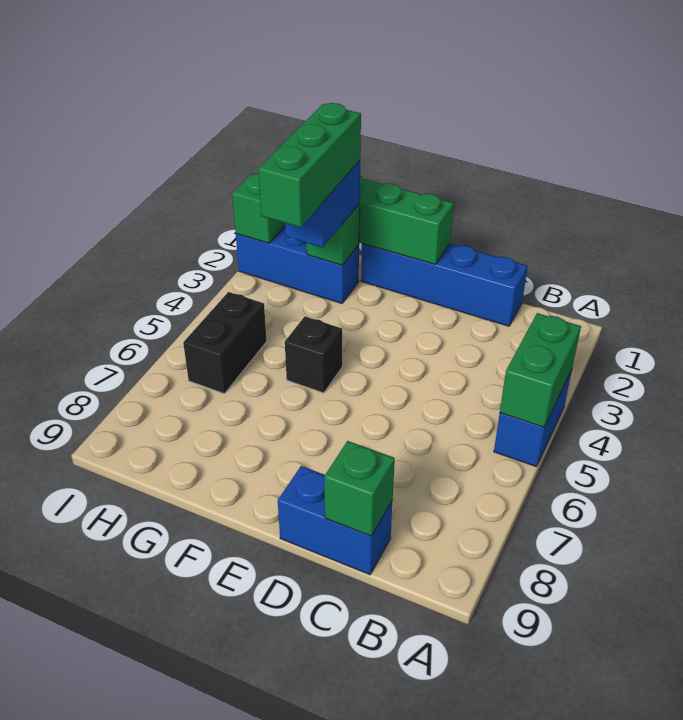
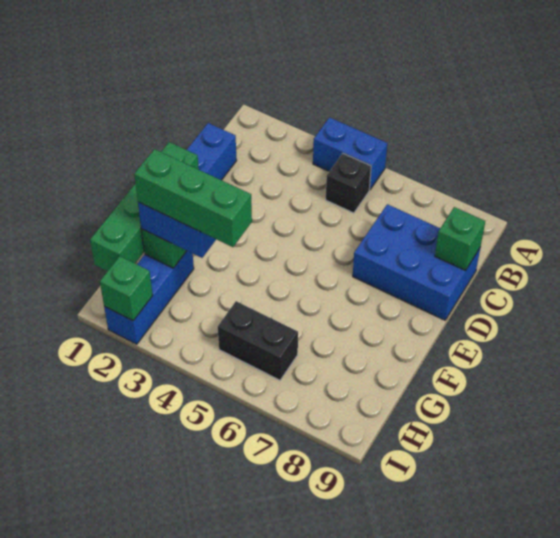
green brick A4:A5 level 2 -> none
blue brick C9:D9 level 1 -> blue brick C7:D9 level 1
black brick F5 level 1 -> black brick B5 level 1

